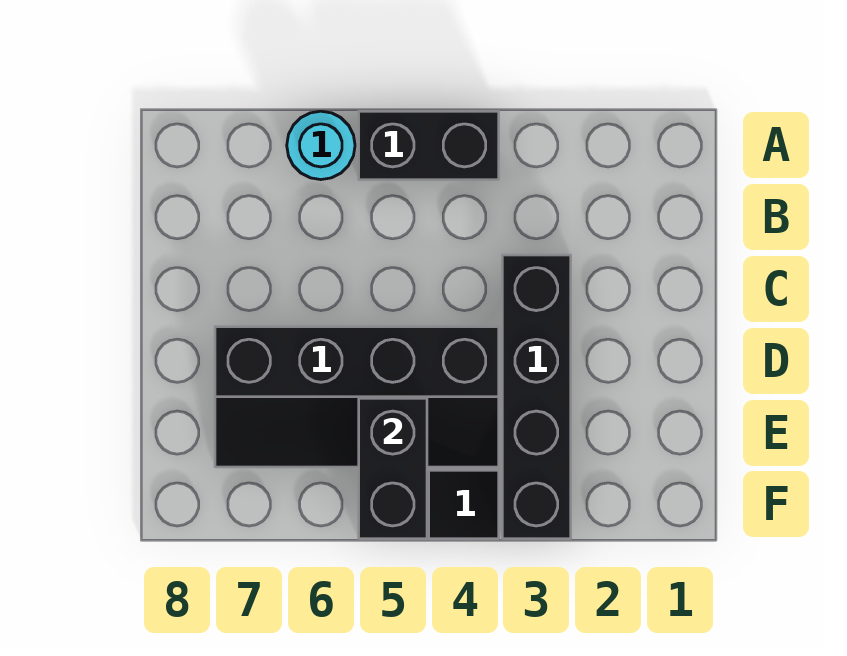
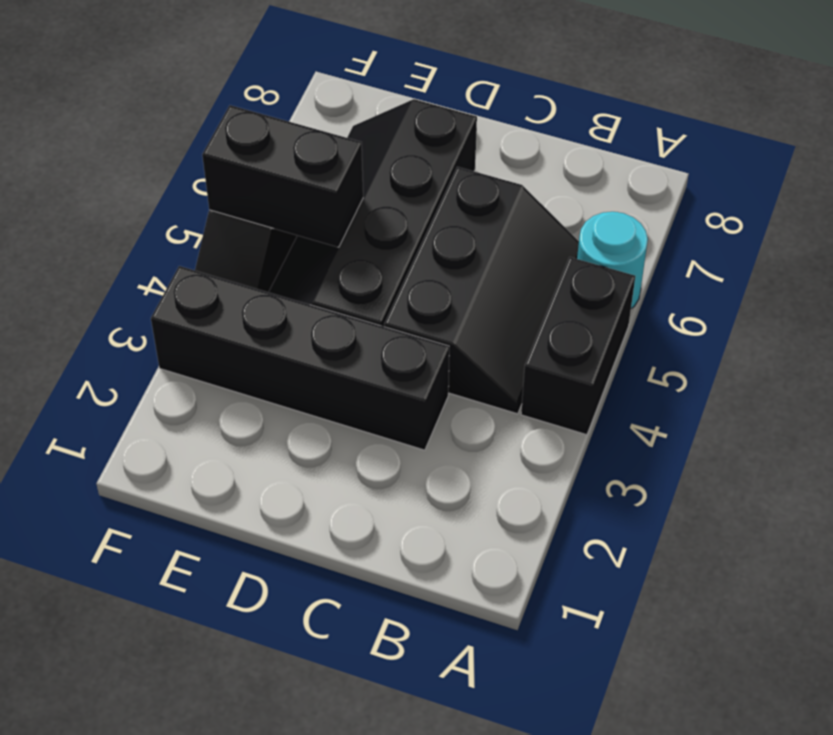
none -> black slope B4:C6 level 1 top C

